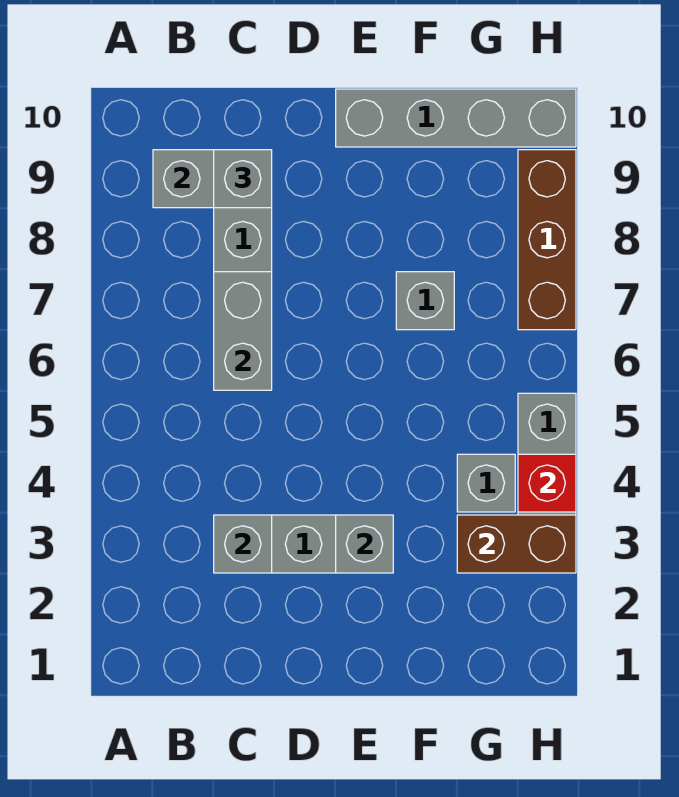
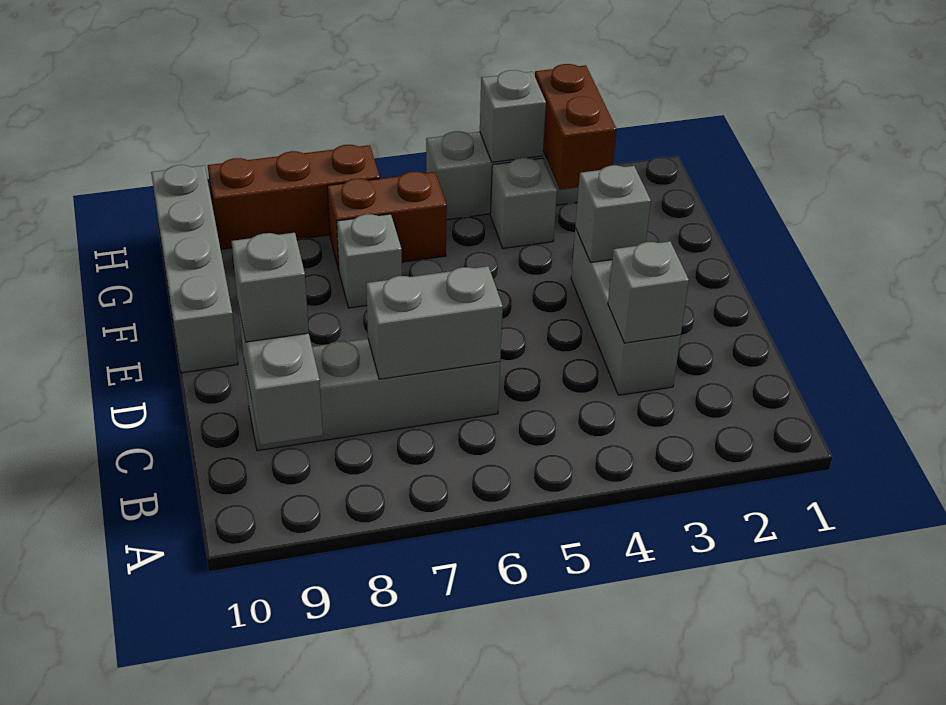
none -> brown brick G6:G7 level 1
red brick H4 level 2 -> grey brick H4 level 2

